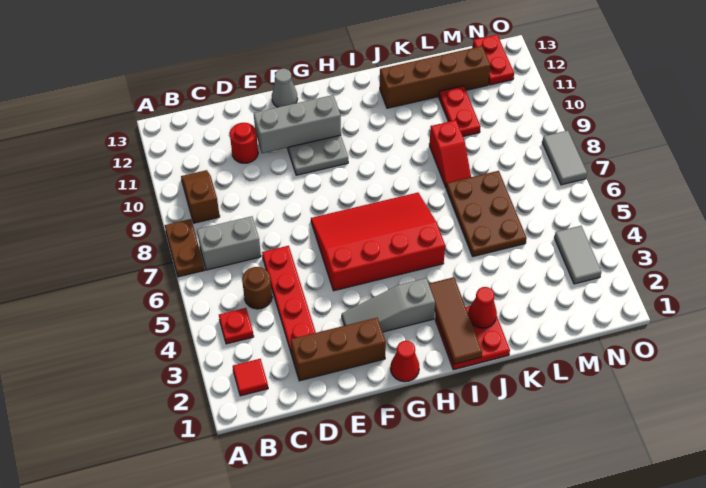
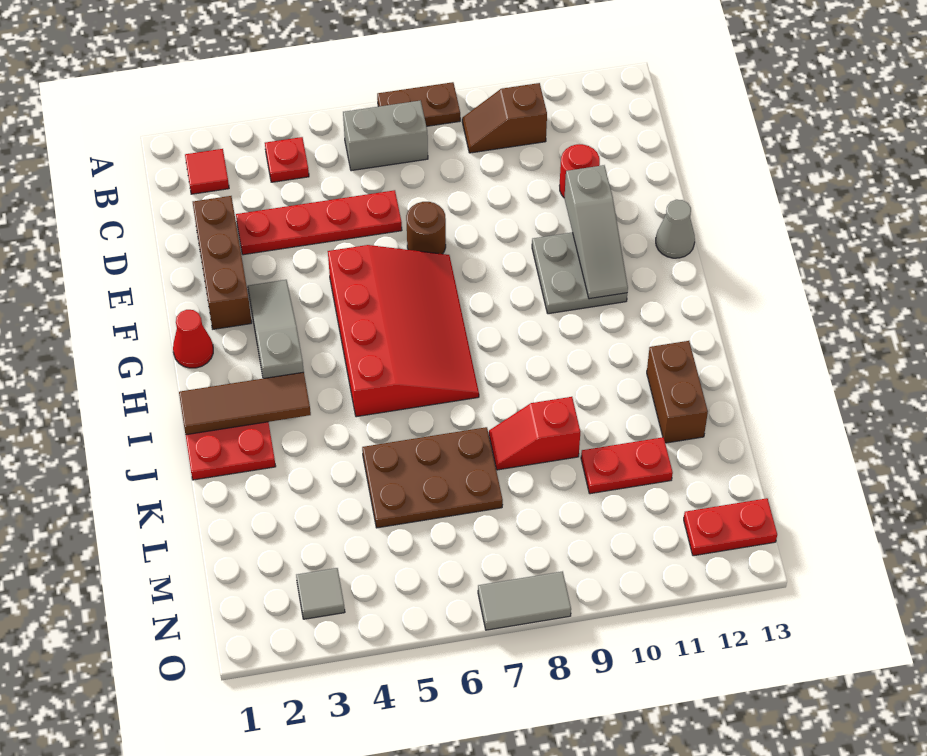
grey brick B7:C7 level 1 -> grey brick B6:B7 level 1
brown slope B9:B10 level 1 top 9 -> brown slope B9:B10 level 1 top 10
brown round brick C5 level 1 -> brown round brick E7 level 1
grey brick E11:G11 level 2 -> grey slope E11:G11 level 2 top E
red cone J2 level 2 -> none
brown brick J12:M12 level 1 -> brown brick J12:K12 level 1
grey tile N3:N4 level 1 -> grey tile N3 level 1

